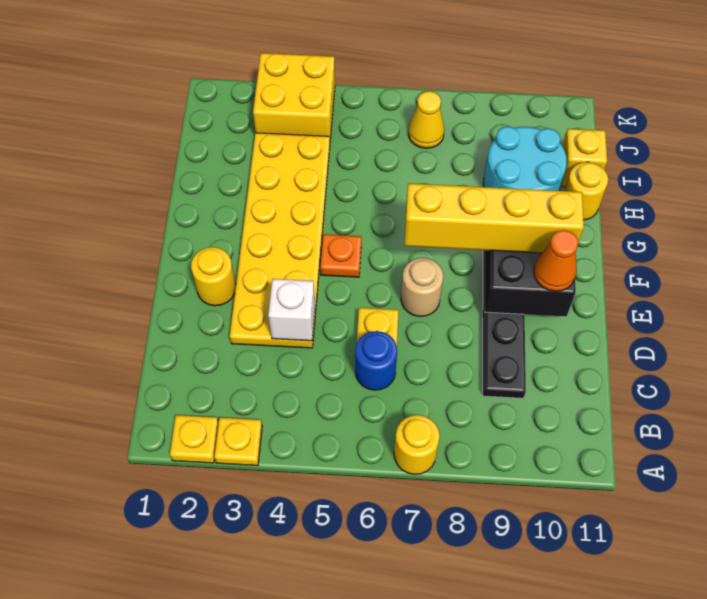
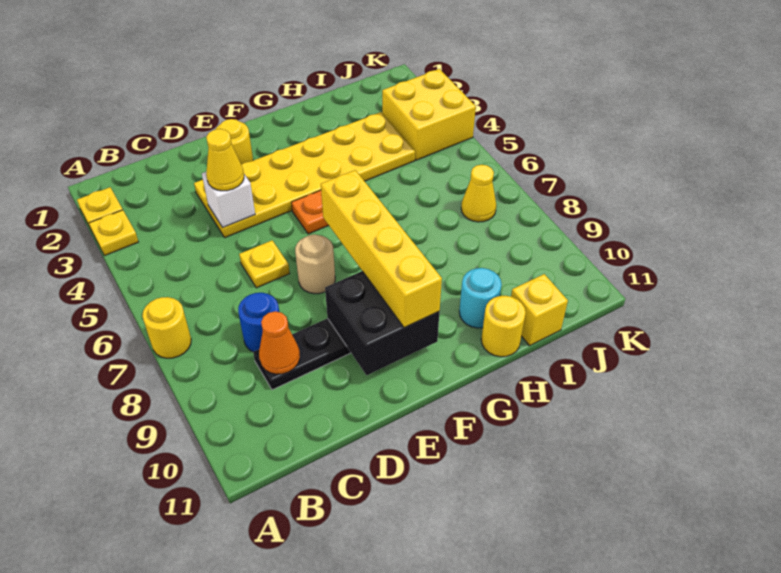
blue round brick C6 level 1 -> blue round brick C8 level 1
none -> yellow cone D4 level 3
orange cone E10 level 3 -> orange cone C9 level 2
cyan round brick H9:I10 level 1 -> cyan round brick H10 level 1

